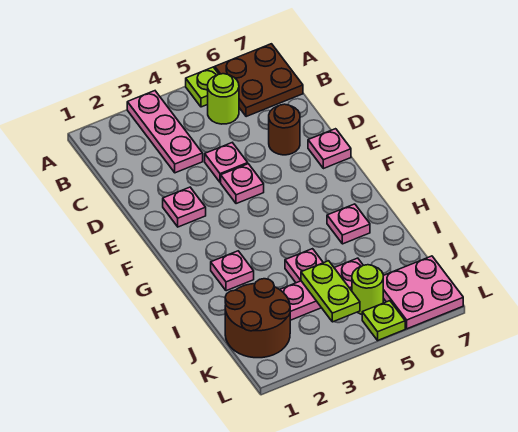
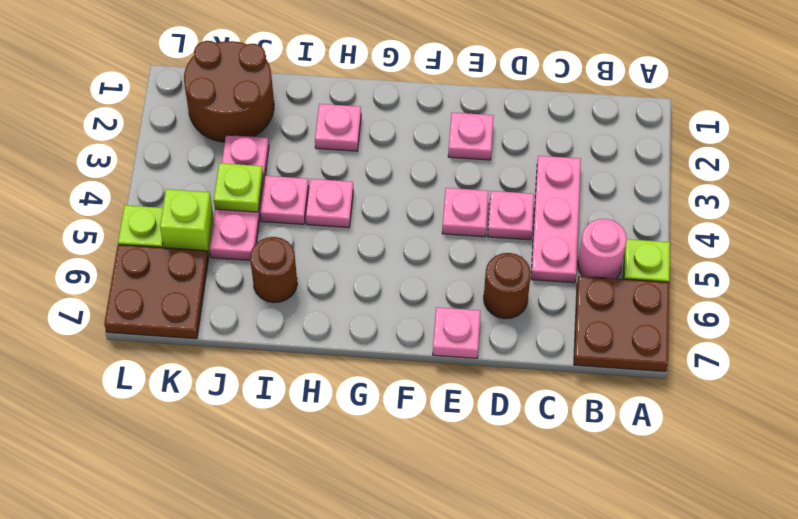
pink plate A3:C3 level 1 -> pink plate C3:C5 level 1
lime round brick B5 level 1 -> pink round brick B5 level 1
pink plate H6 level 1 -> pink plate H4 level 1
none -> brown round brick I6 level 1
lime plate J4:K4 level 2 -> lime plate J4 level 2
lime round brick K5 level 1 -> lime brick K5 level 1
pink plate K6:L7 level 1 -> brown plate K6:L7 level 1

